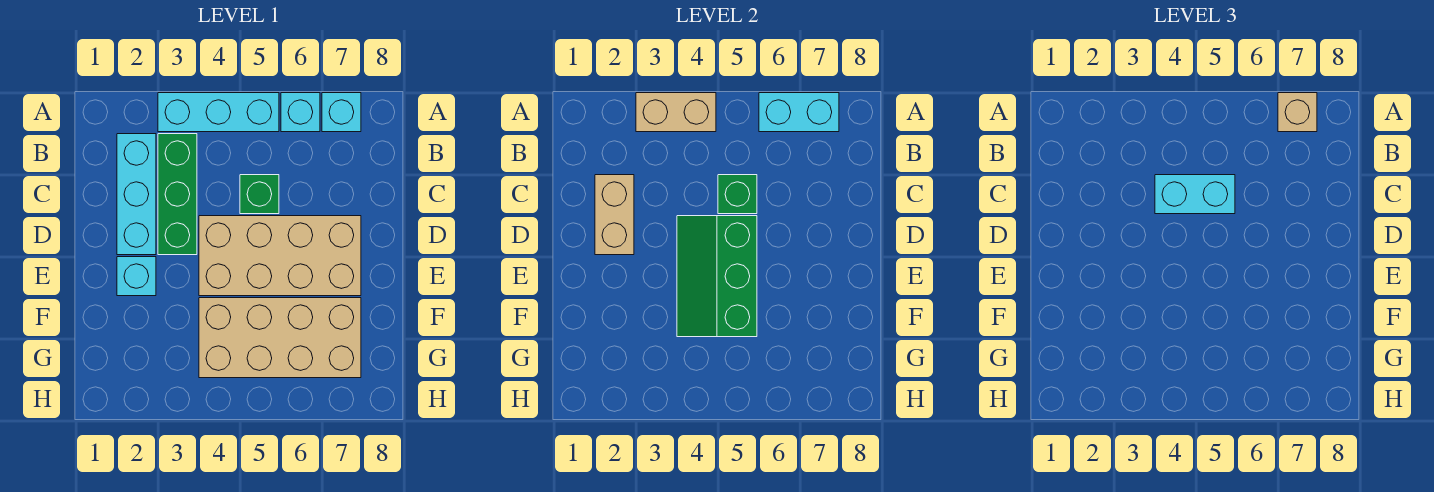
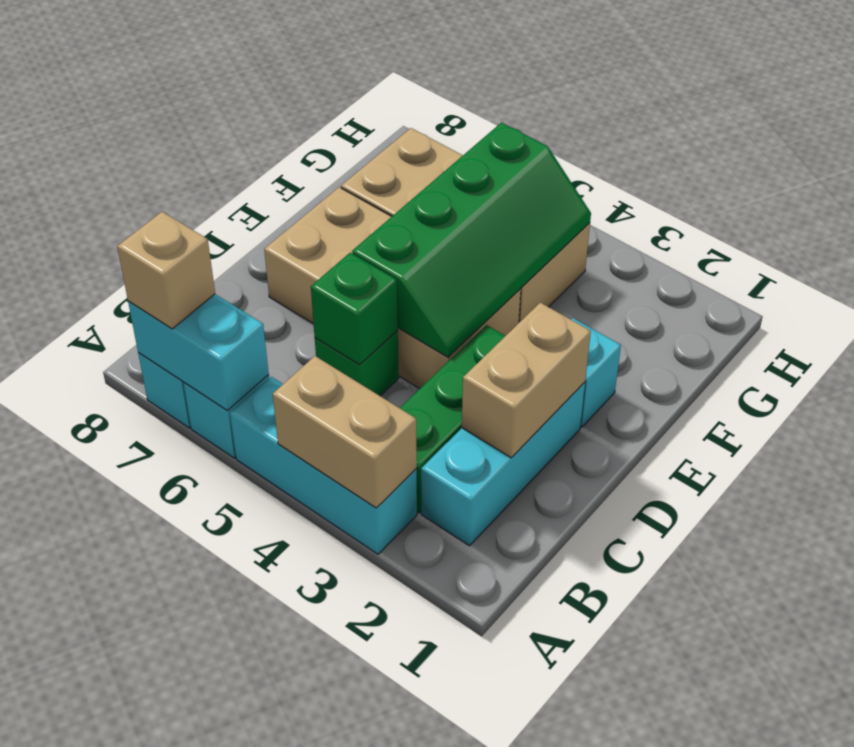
cyan brick C4:C5 level 3 -> none
green slope D4:F5 level 2 top 5 -> green slope D4:G5 level 2 top 5

